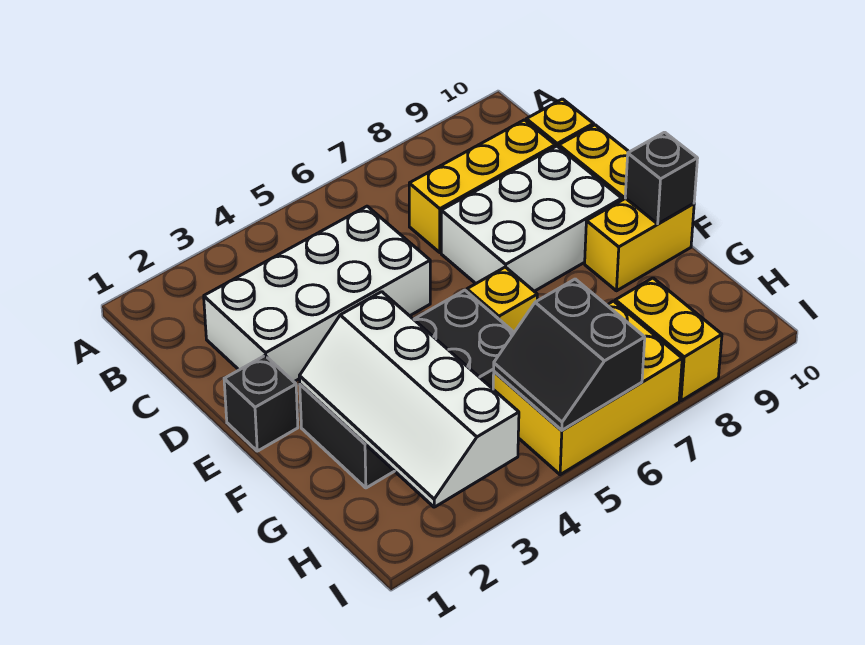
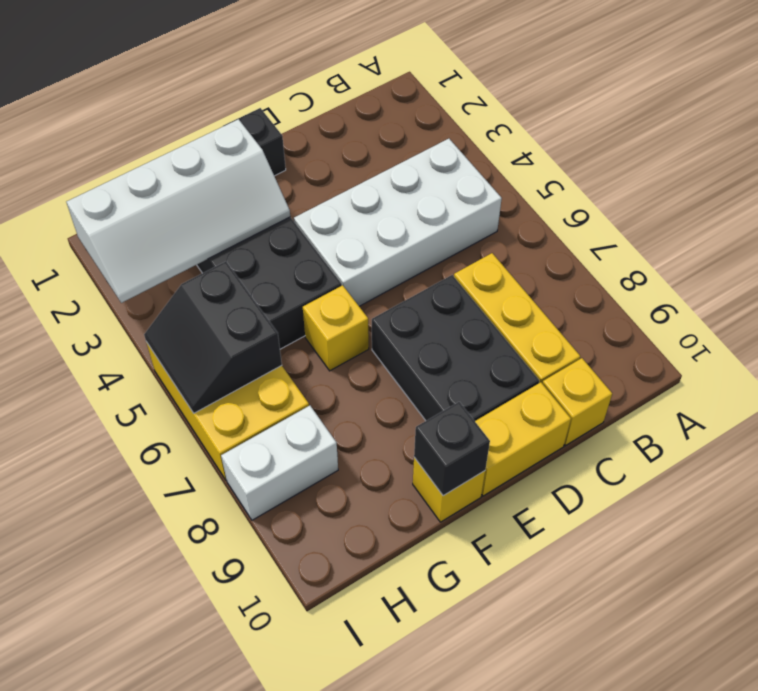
white brick C2:D5 level 1 -> white brick B4:E5 level 1
white brick D7:E9 level 1 -> black brick D7:E9 level 1
white slope F2:I3 level 2 top 3 -> white slope F2:I3 level 2 top 2
yellow brick F9:F10 level 1 -> yellow brick F10 level 1
black slope H5:I6 level 2 top 6 -> black slope H5:I6 level 2 top H
yellow brick H8:I8 level 1 -> white brick H8:I8 level 1

